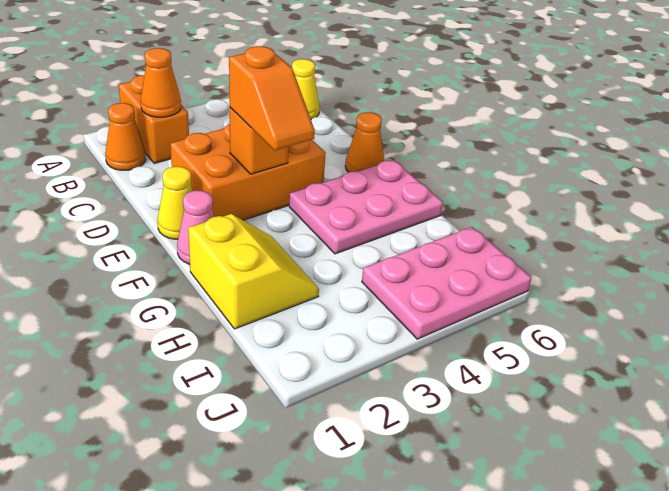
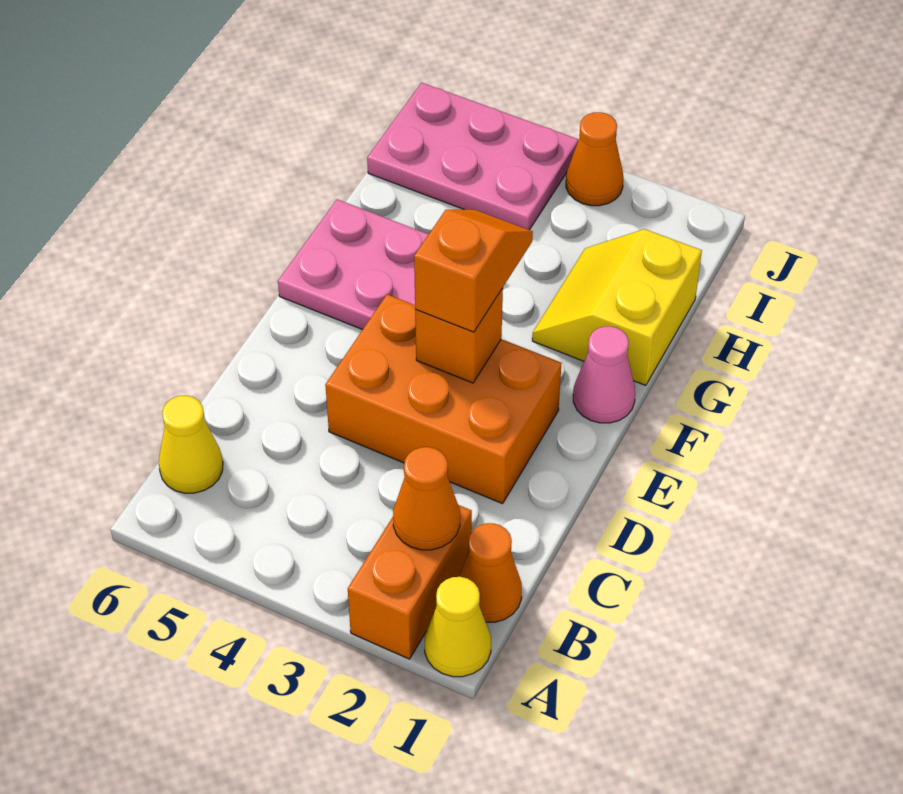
yellow cone E1 level 1 -> yellow cone A1 level 1
orange cone E6 level 1 -> orange cone J3 level 1

